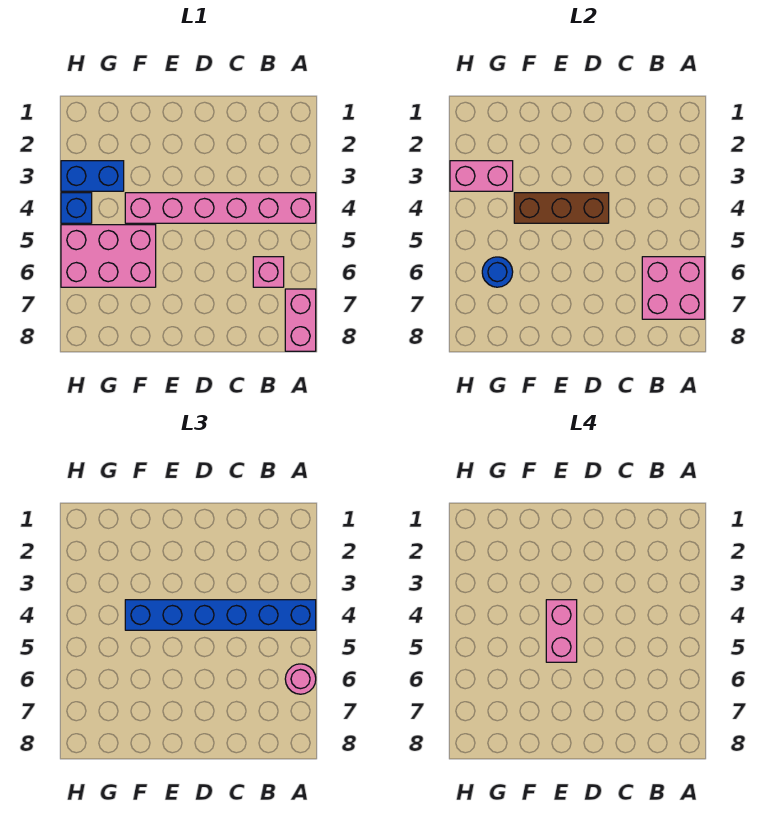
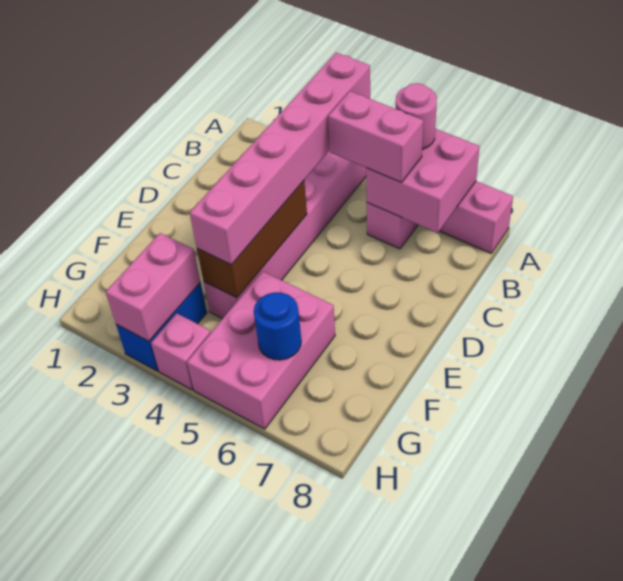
blue brick A4:F4 level 3 -> pink brick A4:F4 level 3
pink brick E4:E5 level 4 -> pink brick B5:B6 level 3
blue brick H4 level 1 -> pink brick H4 level 1

